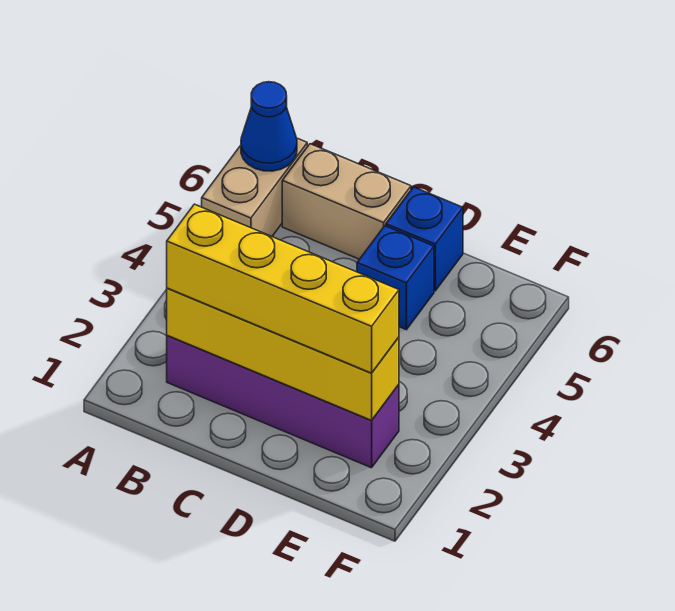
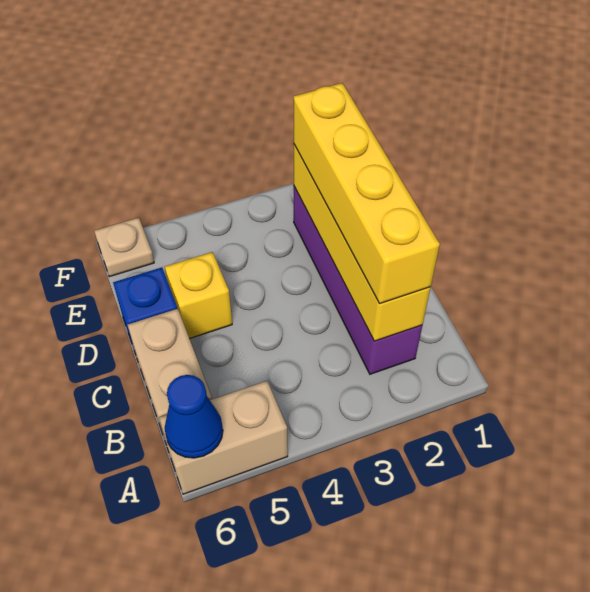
blue brick D5 level 1 -> yellow brick D5 level 1
none -> tan plate F6 level 1

